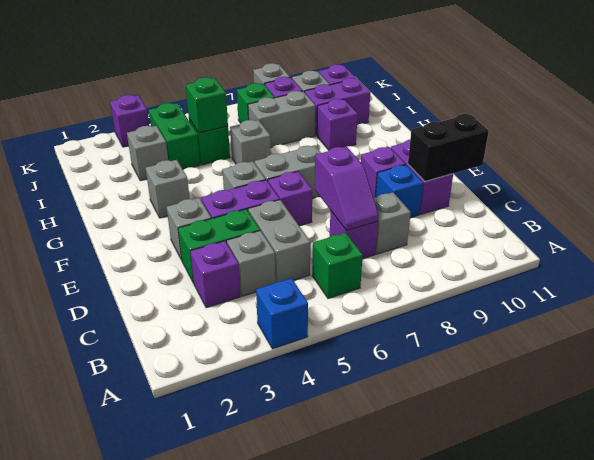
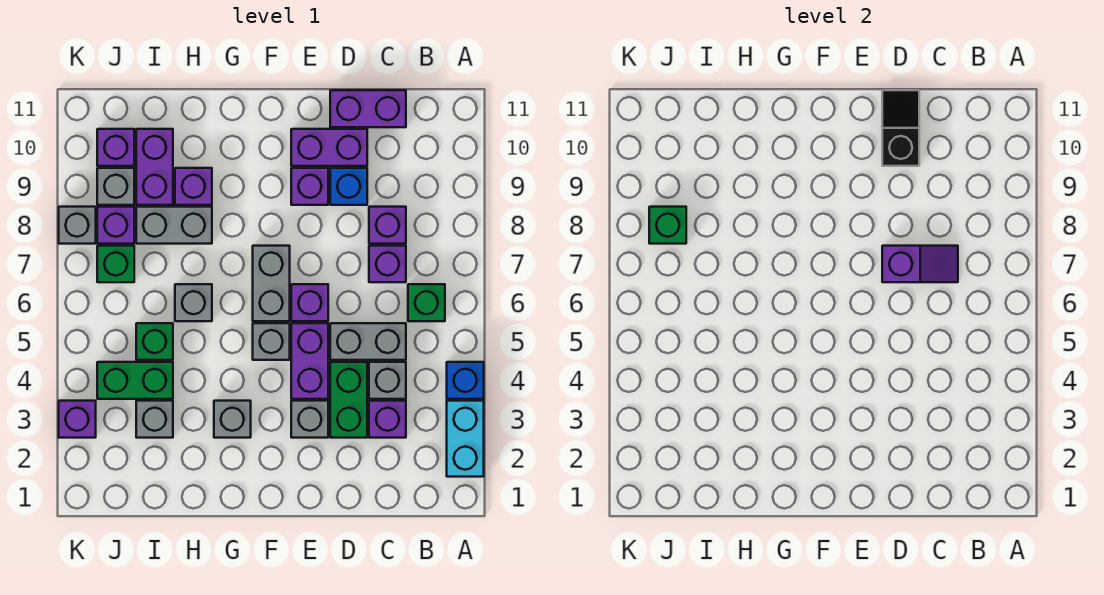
none -> cyan brick A2:A3 level 1
grey brick C8 level 1 -> purple brick C8 level 1
none -> purple brick C11:D11 level 1
black brick D10:D11 level 2 -> black slope D10:D11 level 2 top 10
green brick I5 level 2 -> green brick J8 level 2
grey brick I7:I8 level 1 -> grey brick H8:I8 level 1

